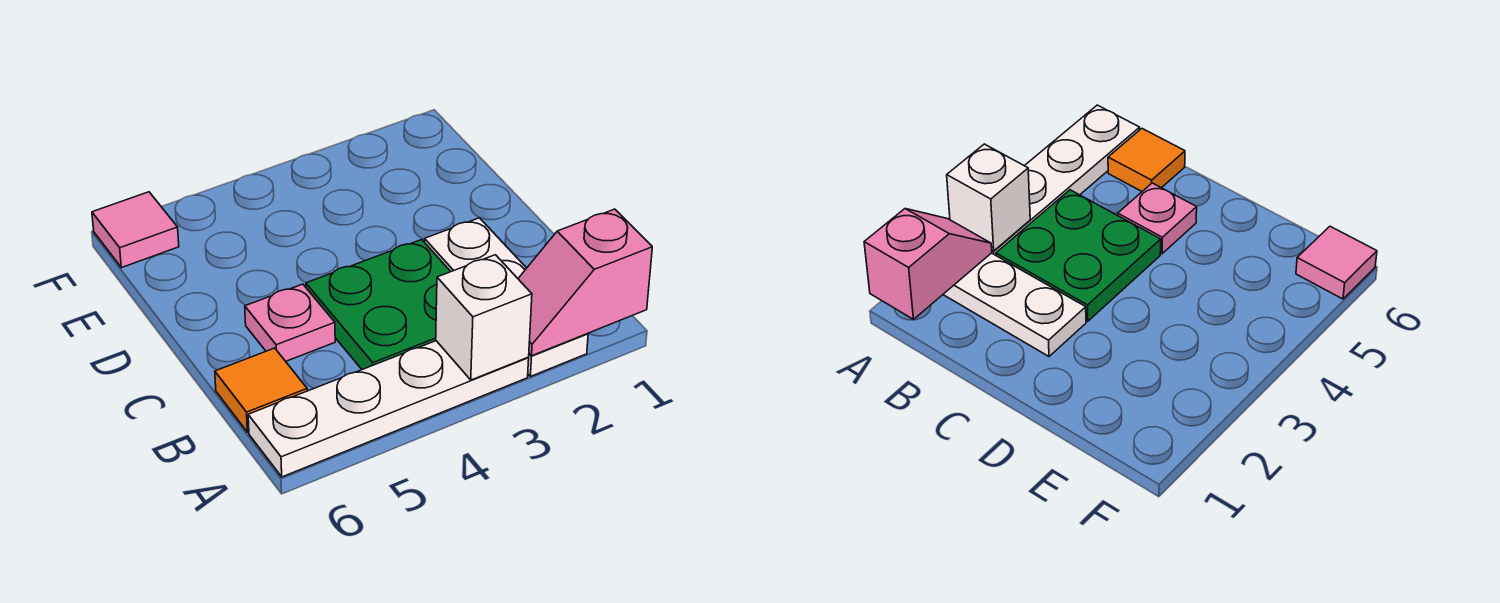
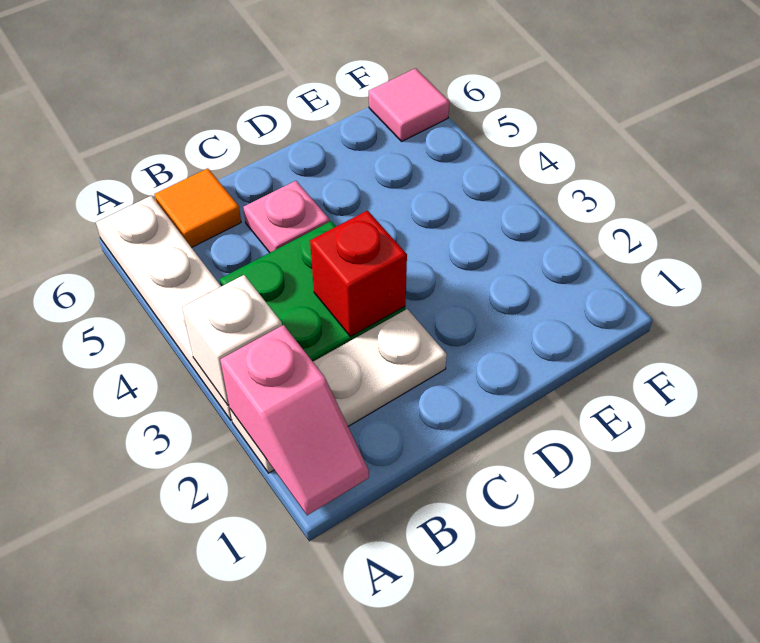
pink slope A1:A2 level 2 top 1 -> pink slope A1:A2 level 2 top 2
none -> red brick C3 level 2

